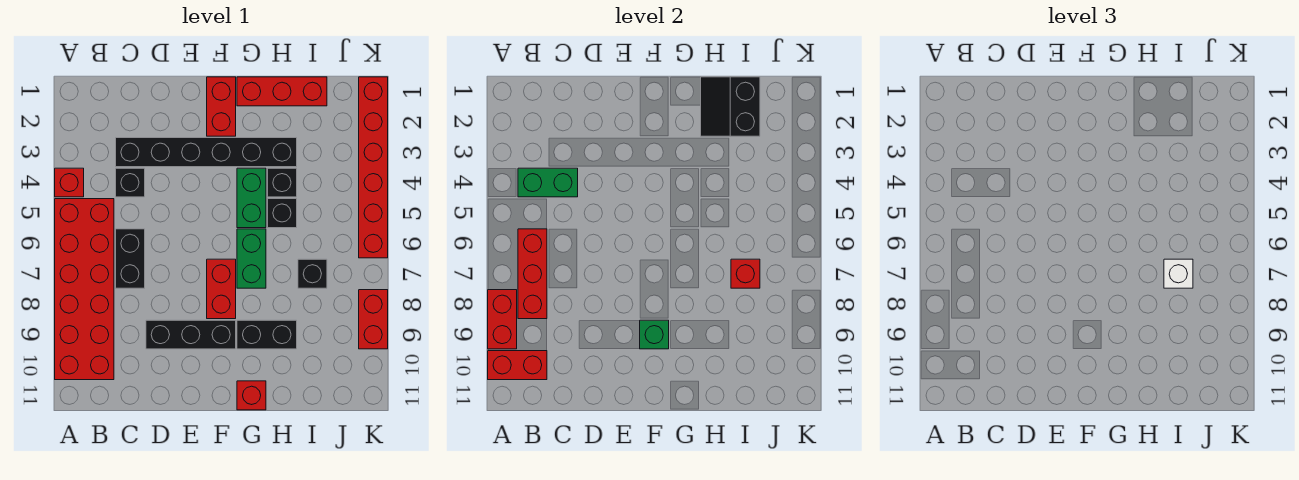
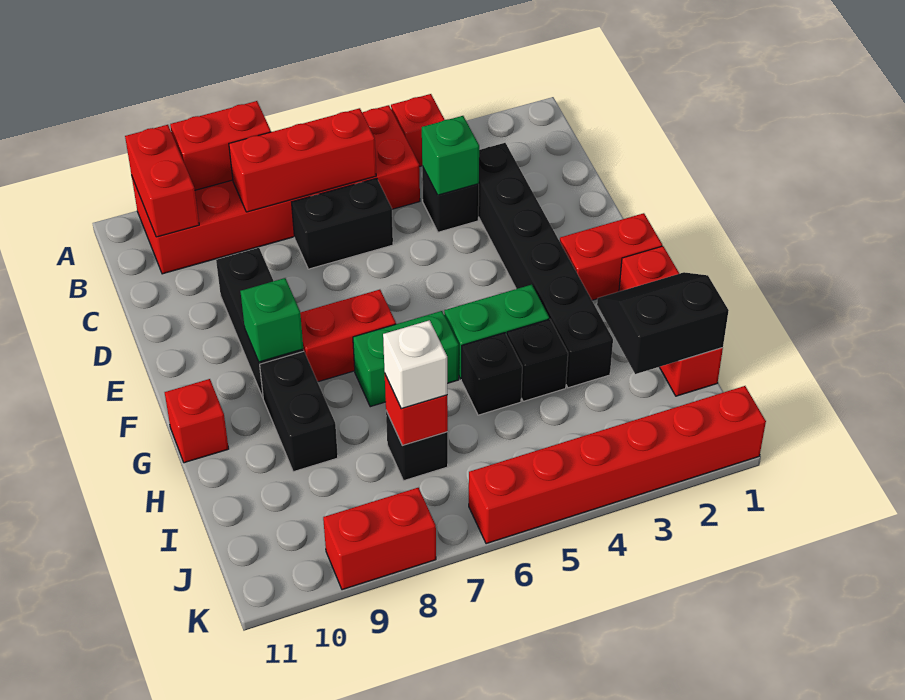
green brick B4:C4 level 2 -> green brick C4 level 2

